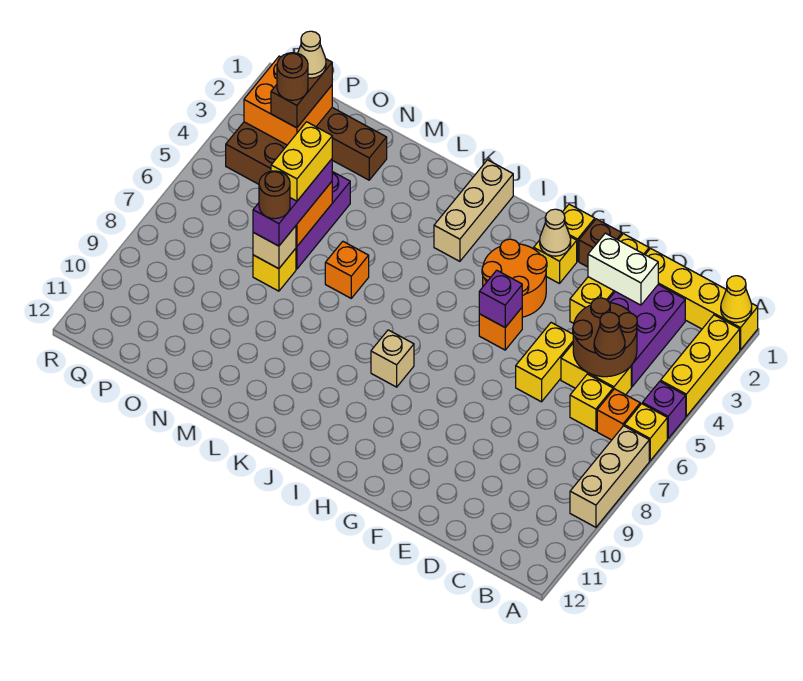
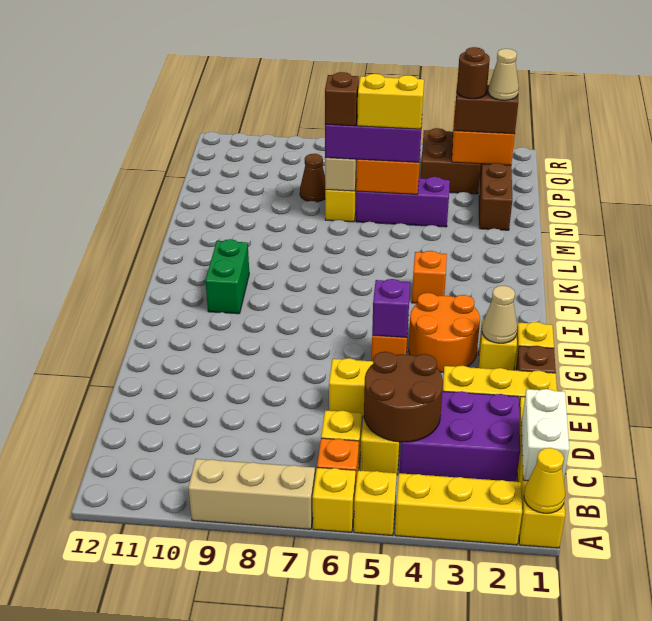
purple brick A5 level 1 -> yellow brick A5 level 1
brown cone C5 level 3 -> brown cone O8 level 1
white brick D2:E2 level 2 -> white brick B1:C1 level 2
tan brick I8 level 1 -> none
none -> green brick I10:J10 level 1
tan brick J1:J3 level 1 -> none
orange brick L6 level 1 -> orange brick J4 level 1
brown round brick N7 level 4 -> brown brick N7 level 4

